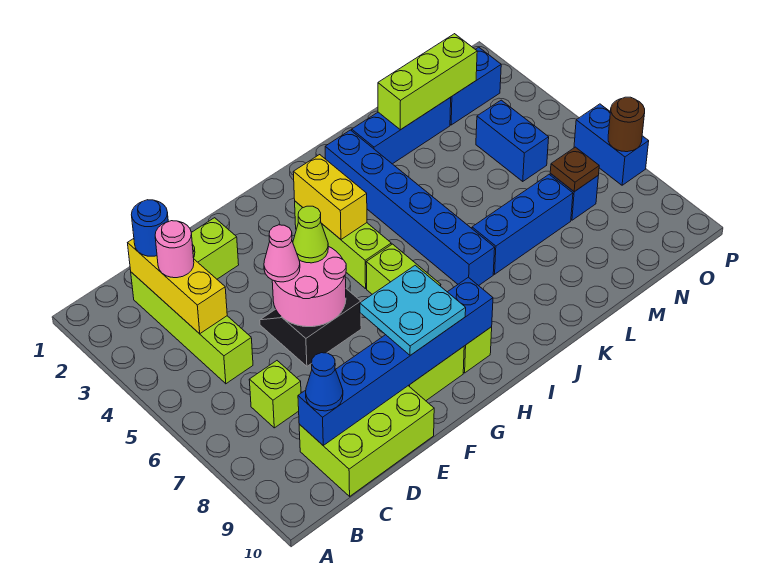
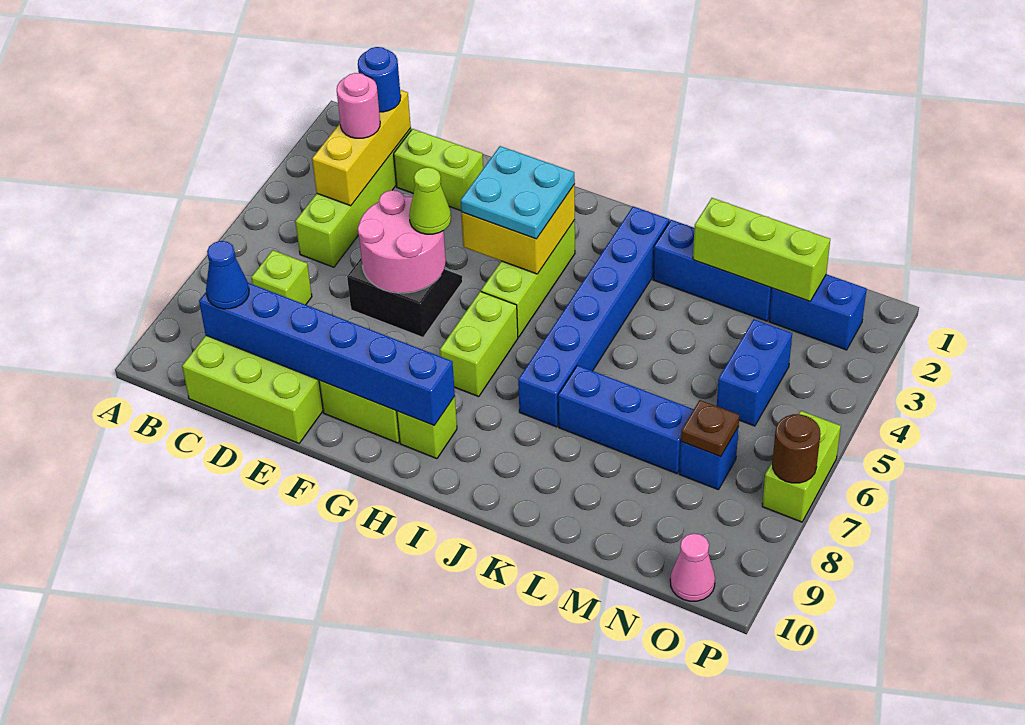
pink cone E5 level 3 -> pink cone O10 level 1
cyan plate F8:G9 level 3 -> cyan plate G3:H4 level 3
yellow brick H3:H4 level 2 -> yellow brick G3:H4 level 2
blue brick P6:P7 level 1 -> lime brick P6:P7 level 1

